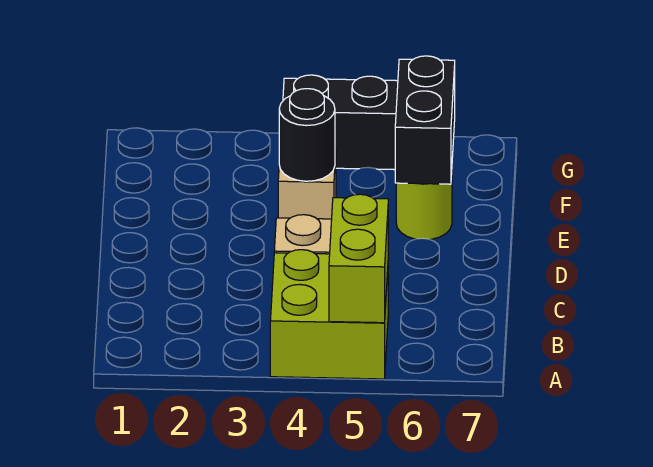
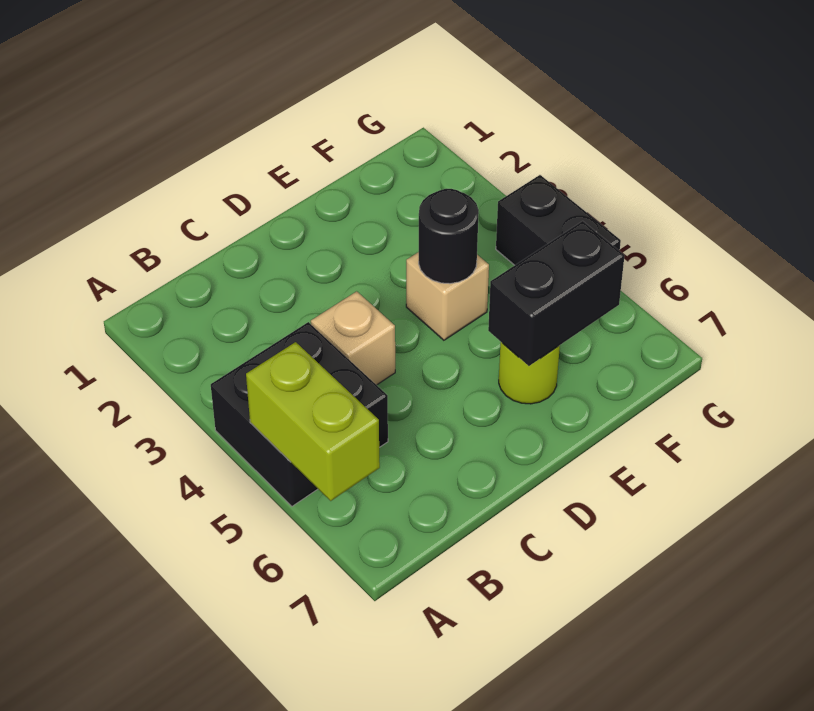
lime brick A4:B5 level 1 -> black brick A4:B5 level 1
lime brick A5:B5 level 2 -> lime brick A5:A6 level 2

